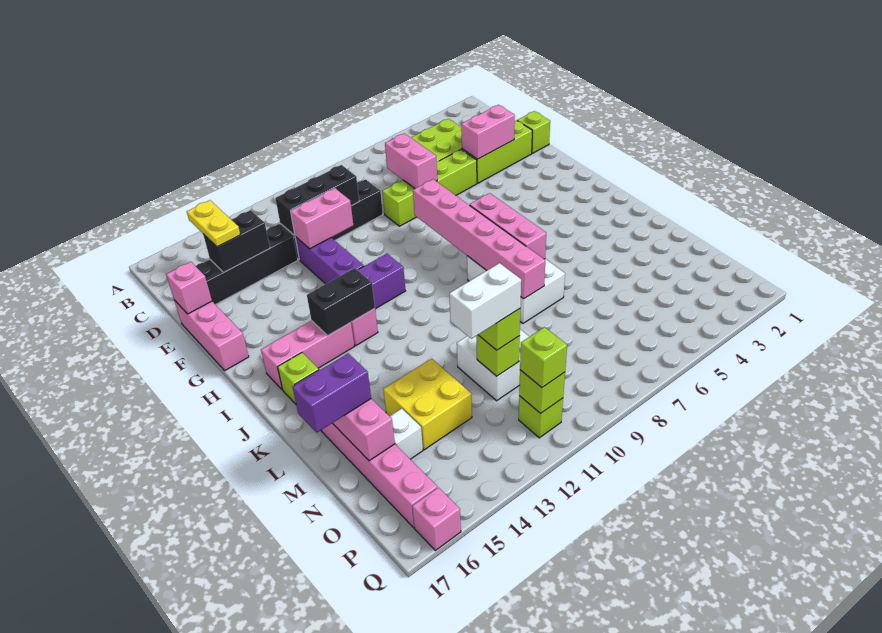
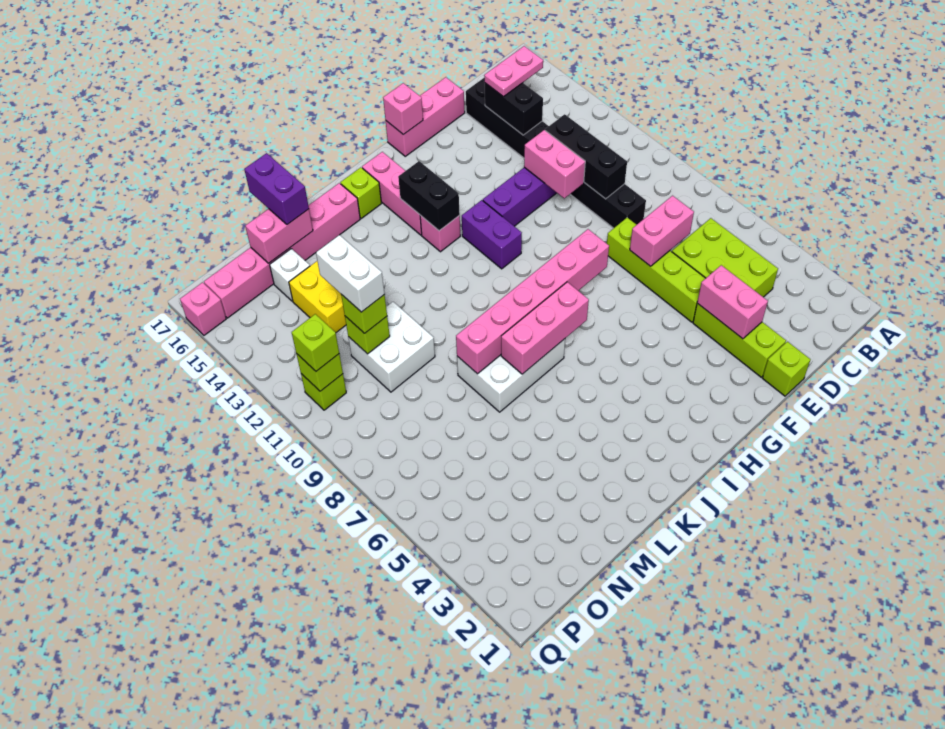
yellow plate C15:D15 level 3 -> pink plate C15:D15 level 3
pink brick E17 level 2 -> pink brick G17 level 2

